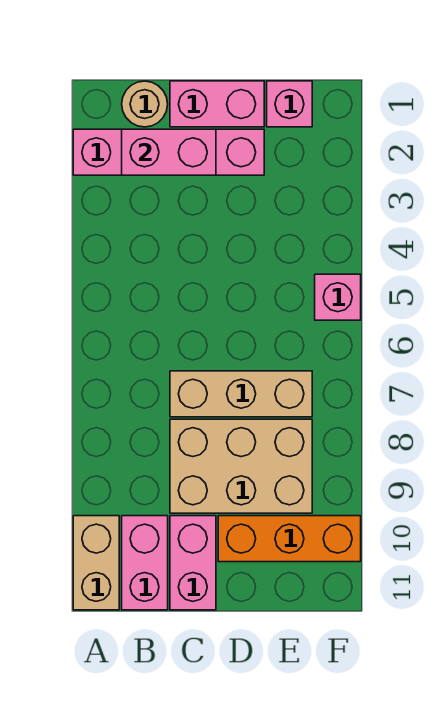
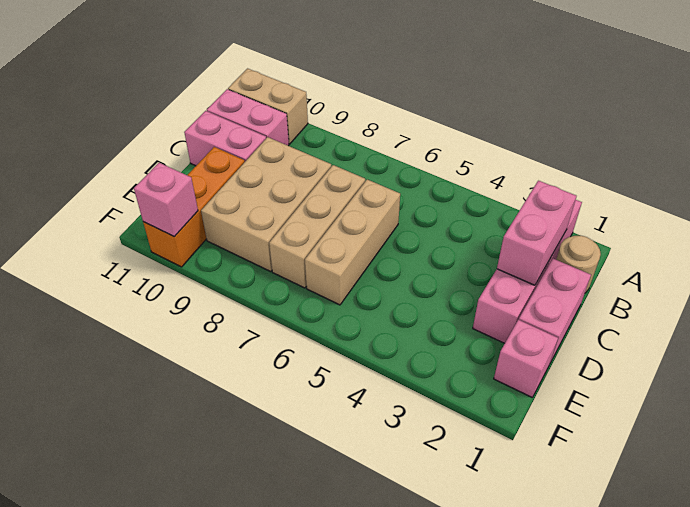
none -> tan brick C6:E6 level 1
pink brick F5 level 1 -> pink brick F10 level 2

